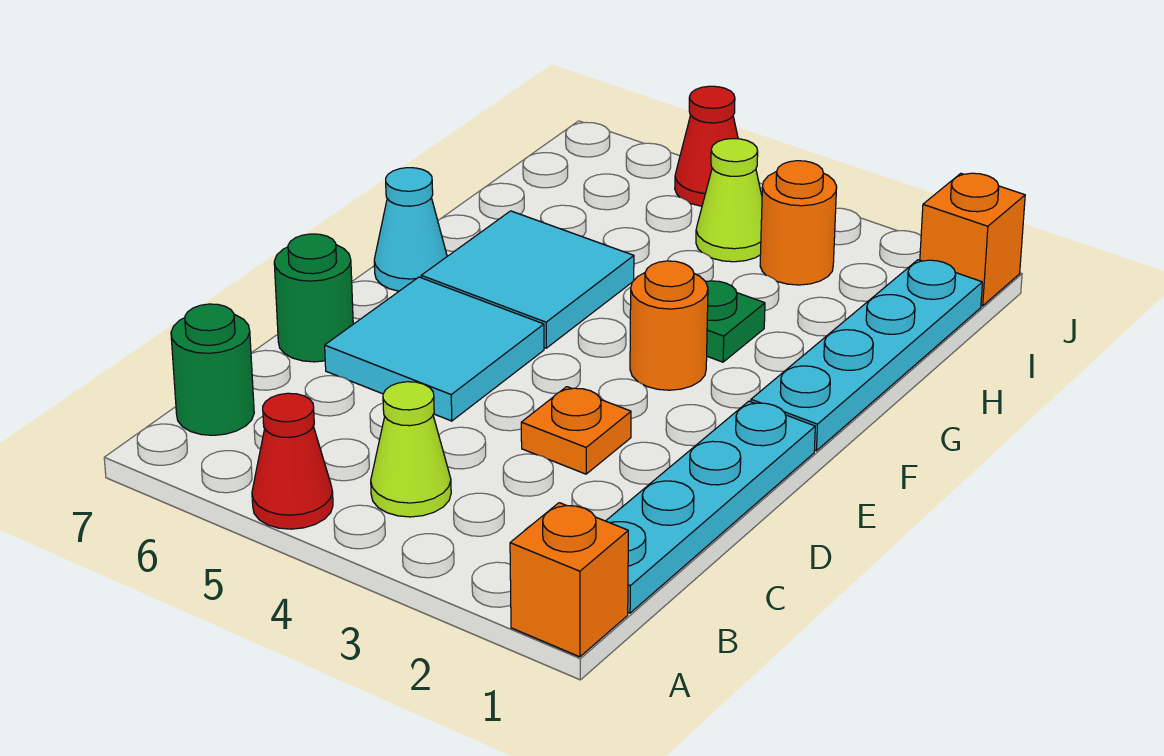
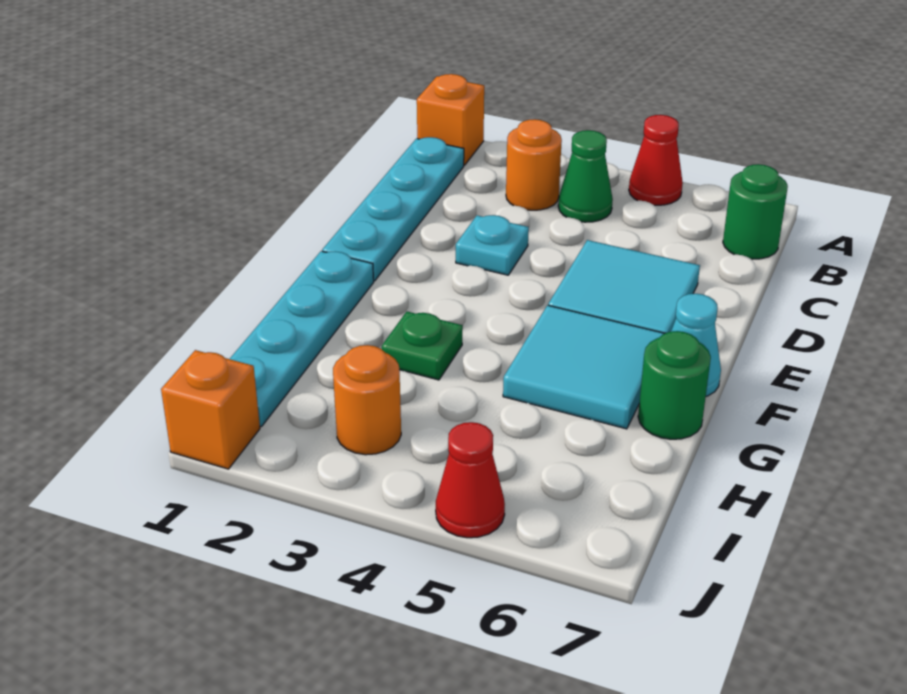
lime cone B4 level 1 -> green cone B4 level 1
orange plate D3 level 1 -> cyan plate D3 level 1
green round brick D7 level 1 -> green round brick G7 level 1
orange round brick F3 level 1 -> orange round brick B3 level 1
lime cone I4 level 1 -> none

